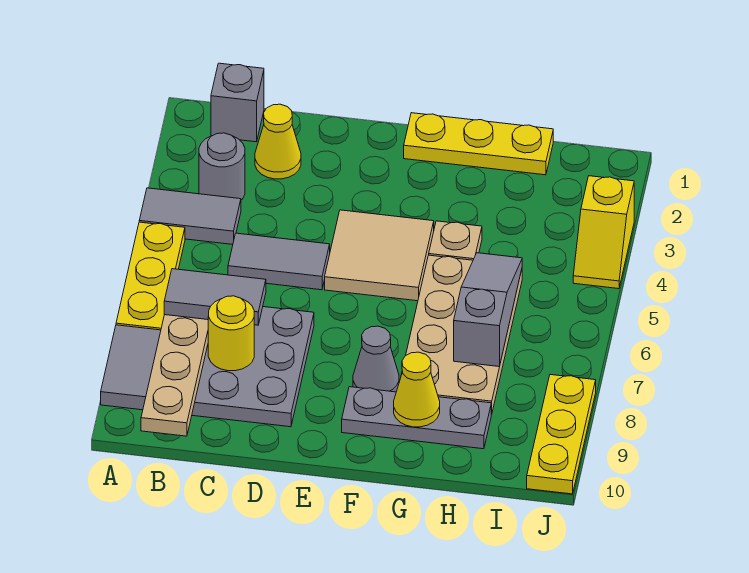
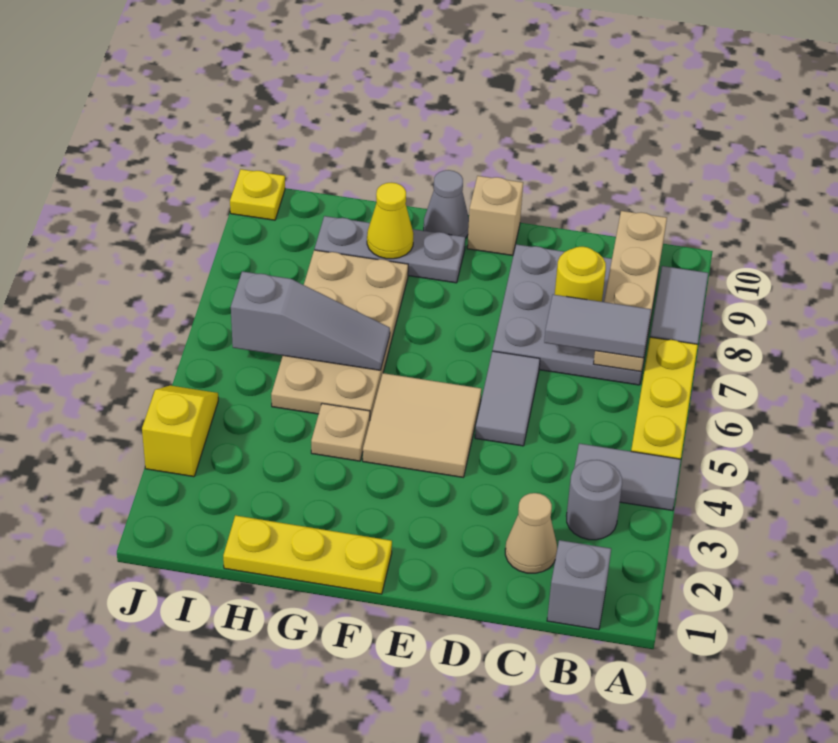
yellow cone C2 level 1 -> tan cone C2 level 1
grey tile C5:D5 level 1 -> grey tile D5:D6 level 1
none -> tan brick E10 level 1
grey cone F8 level 1 -> grey cone F10 level 1
grey slope H5:H7 level 2 top 7 -> grey slope G6:I6 level 2 top I
yellow plate J8:J10 level 1 -> yellow plate J10 level 1

